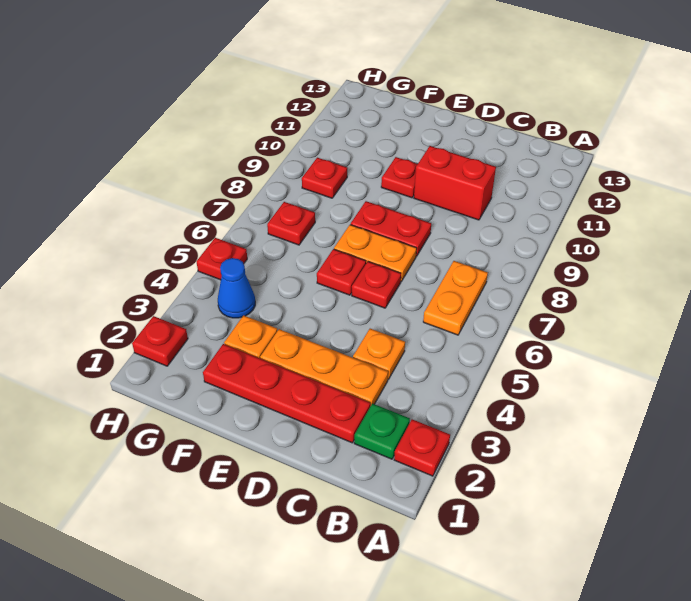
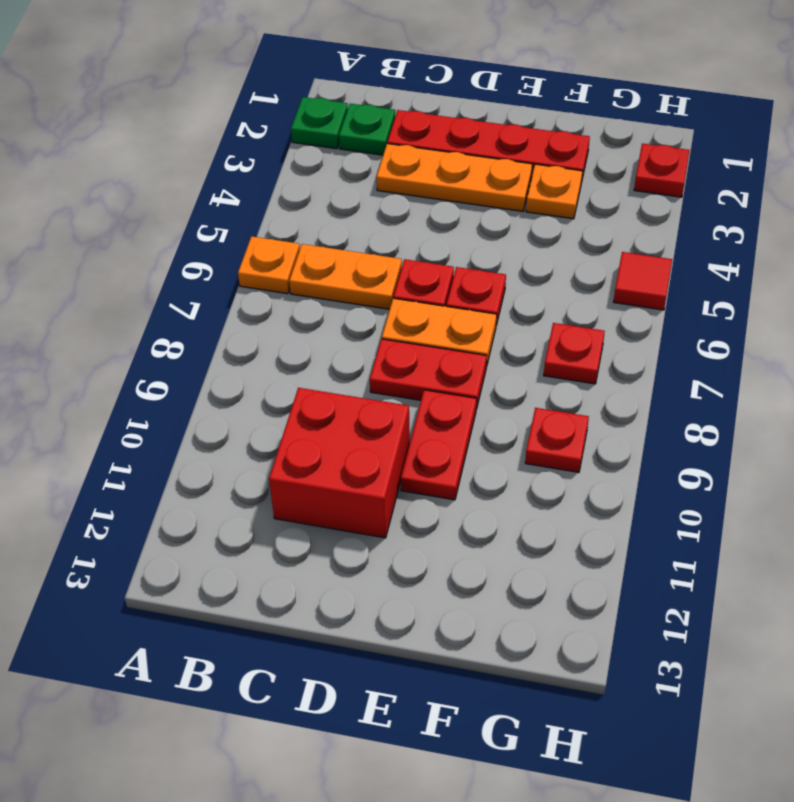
red plate A2 level 1 -> green plate A2 level 1
orange plate B6:B7 level 1 -> orange plate B6:C6 level 1
orange plate C4 level 1 -> orange plate A6 level 1
red brick C10:D10 level 1 -> red brick C10:D11 level 1
red plate E10 level 1 -> red plate E9:E10 level 1
blue cone G4 level 1 -> none
red plate H5 level 1 -> red tile H5 level 1

